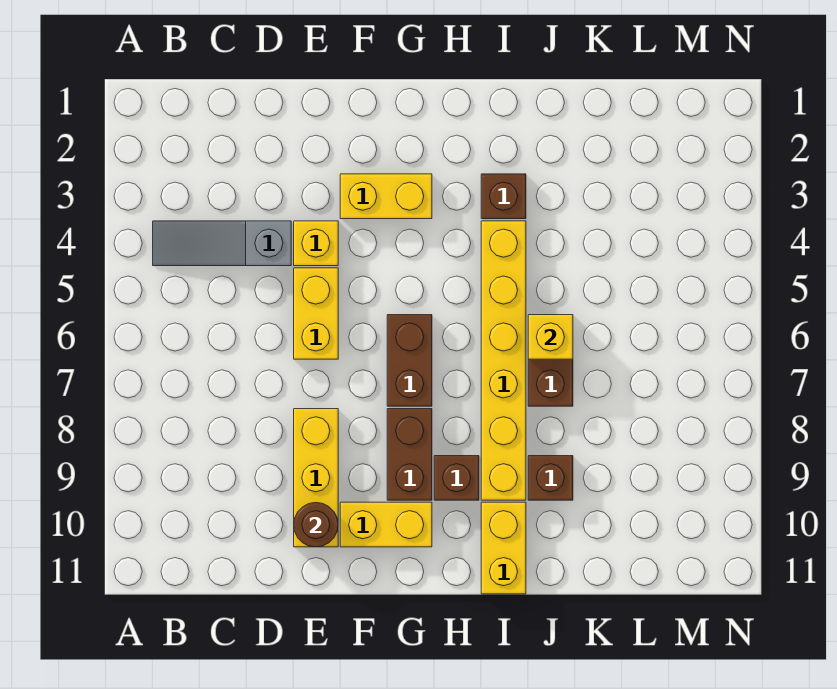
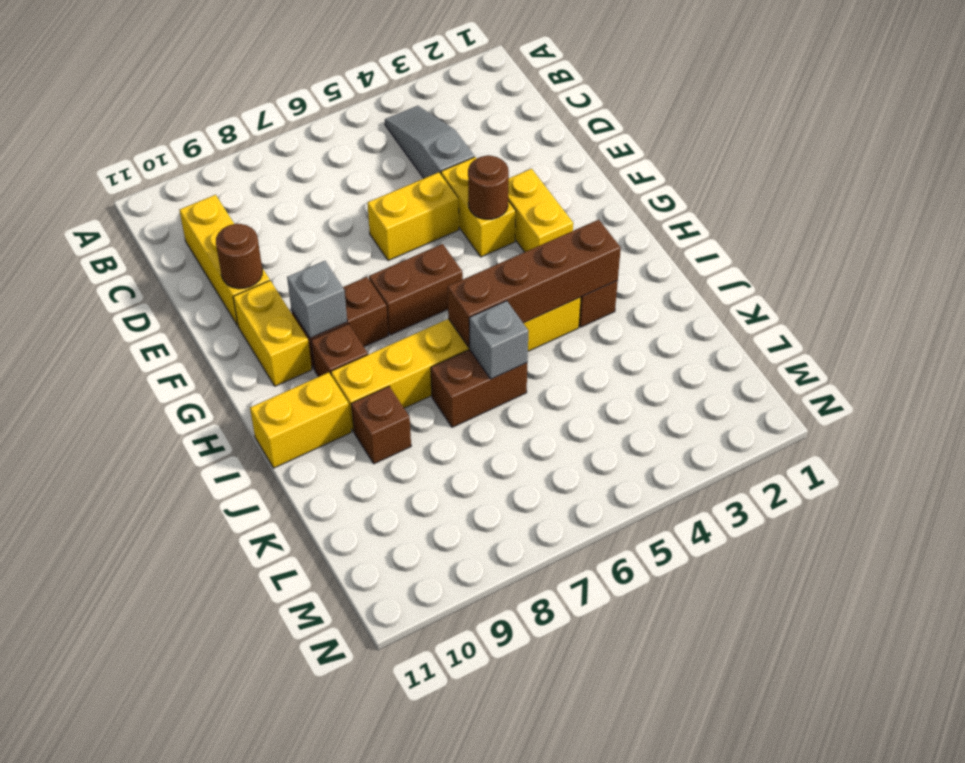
yellow brick E4 level 1 -> yellow brick E4:F4 level 1
yellow brick E8:E10 level 1 -> yellow brick C10:E10 level 1
none -> brown round brick F4 level 2
none -> grey brick G9 level 2
none -> brown brick I3:I6 level 2
yellow brick J6 level 2 -> grey brick J6 level 2

